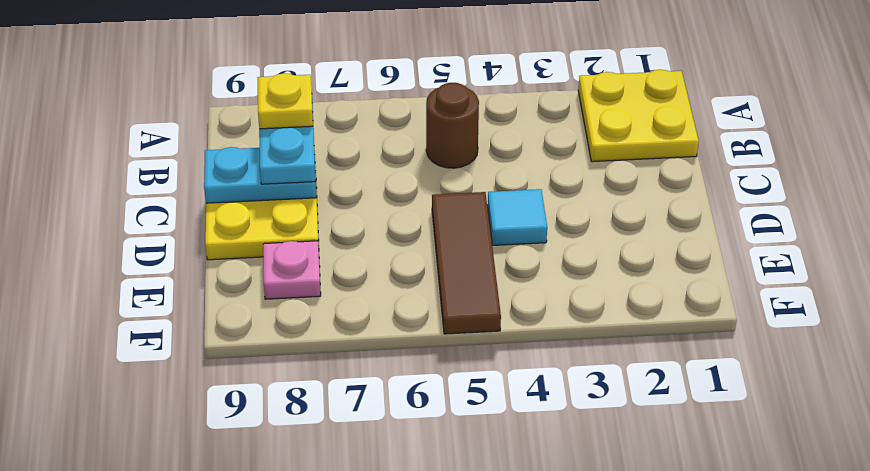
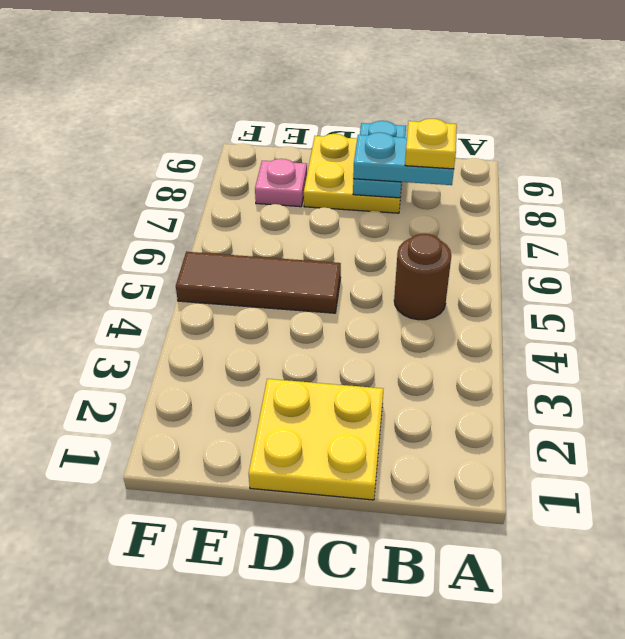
yellow plate A1:B2 level 1 -> yellow plate C1:D2 level 1
cyan tile D4 level 1 -> none

